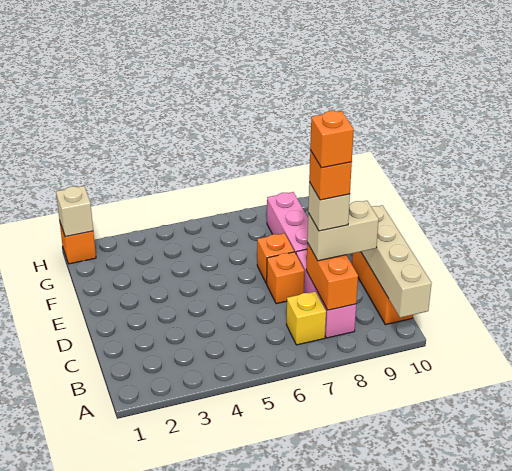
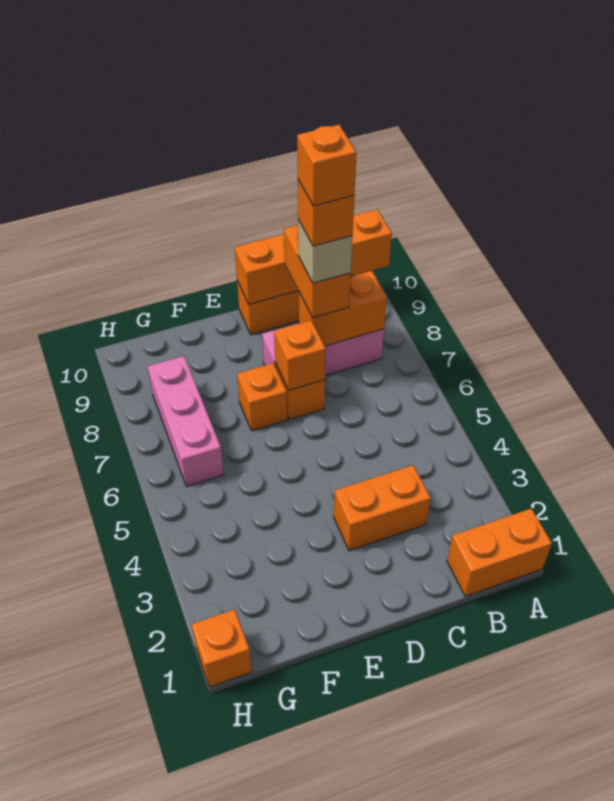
none -> orange brick A1:B1 level 1
tan brick A10:D10 level 2 -> orange brick A10:D10 level 2
yellow brick B7 level 1 -> none
none -> orange brick C3:D3 level 1
tan brick C8:C9 level 3 -> orange brick C8:C9 level 3
none -> orange brick D7 level 2
pink brick E8:G8 level 1 -> pink brick G6:G8 level 1
tan brick H1 level 2 -> none

